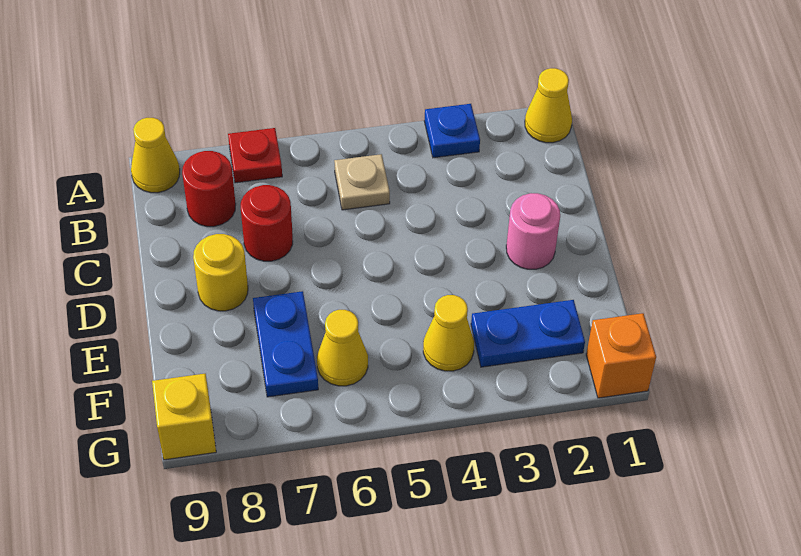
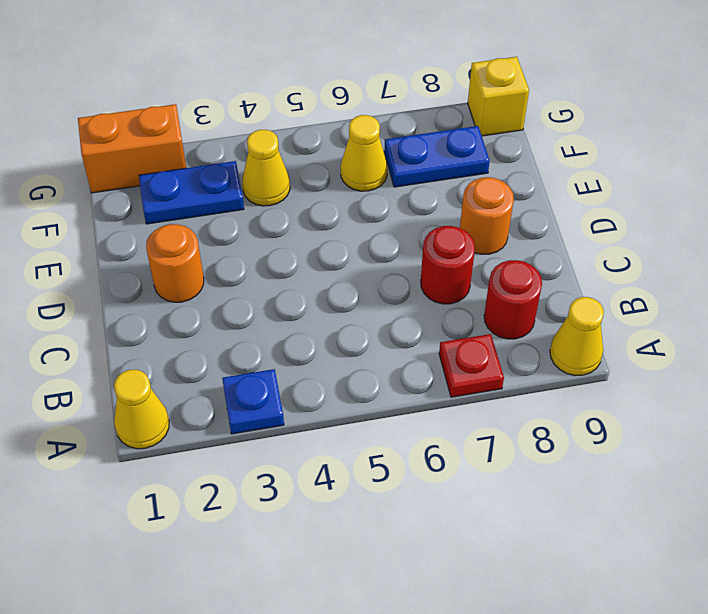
tan plate B5 level 1 -> none
pink round brick D2 level 1 -> orange round brick D2 level 1
yellow round brick D8 level 1 -> orange round brick D8 level 1
blue plate E7:F7 level 1 -> blue plate F7:F8 level 1
orange brick G1 level 1 -> orange brick G1:G2 level 1

